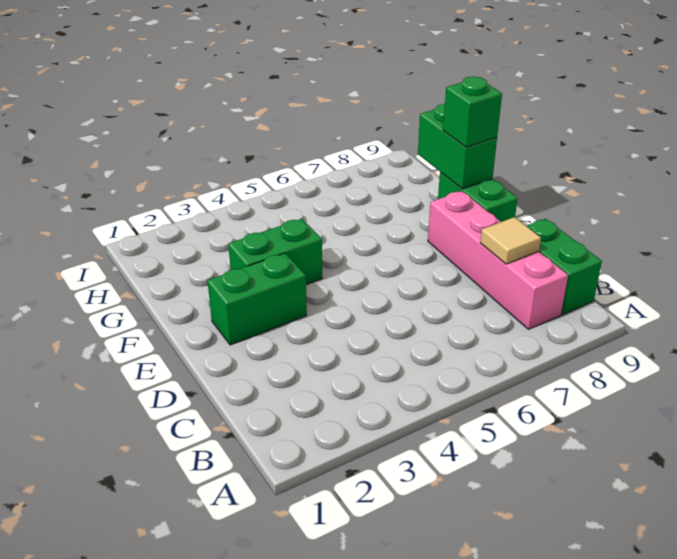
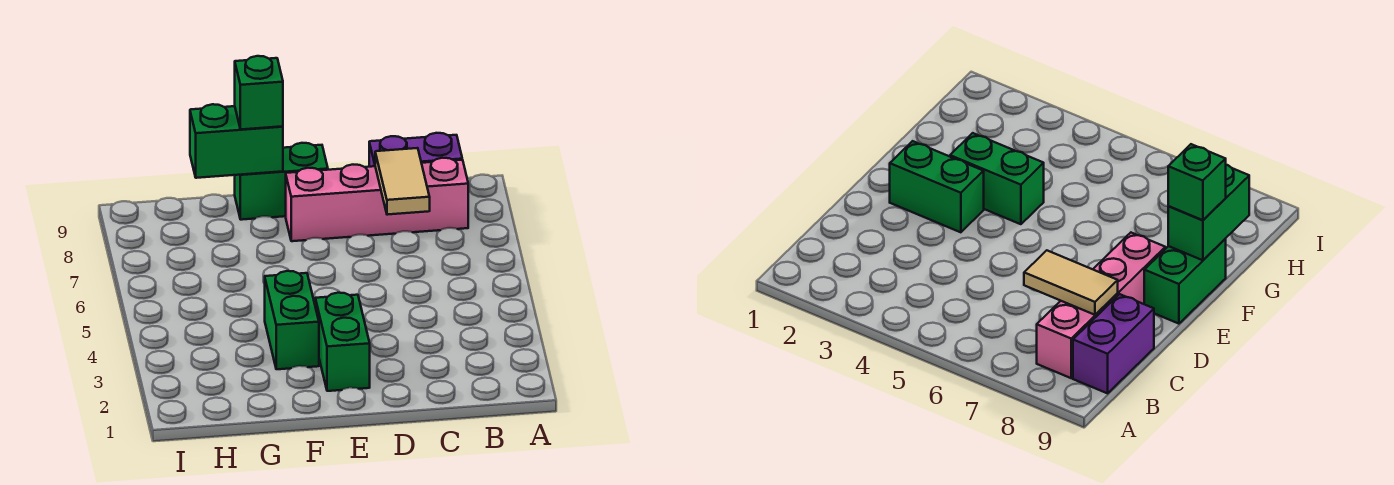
green brick B9:C9 level 1 -> purple brick B9:C9 level 1
tan tile C8 level 2 -> tan tile C7:C8 level 2

